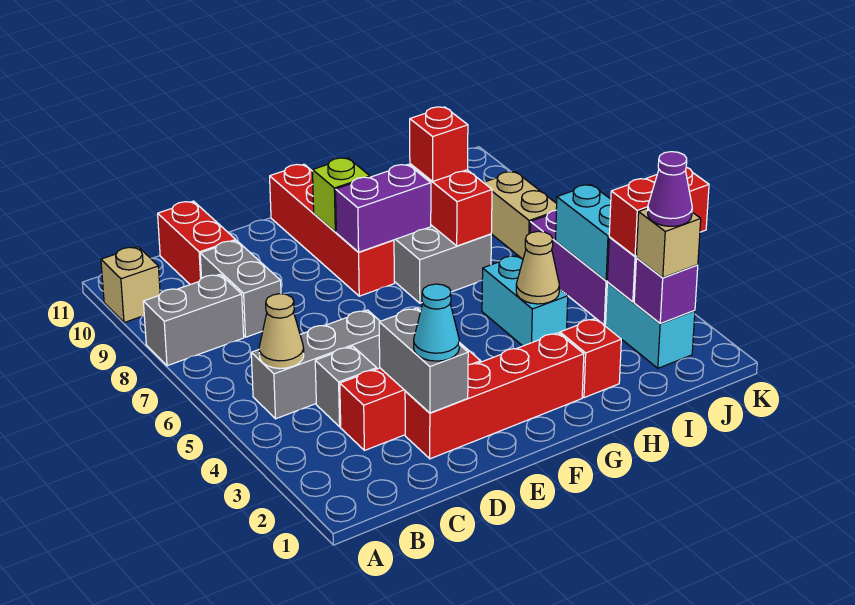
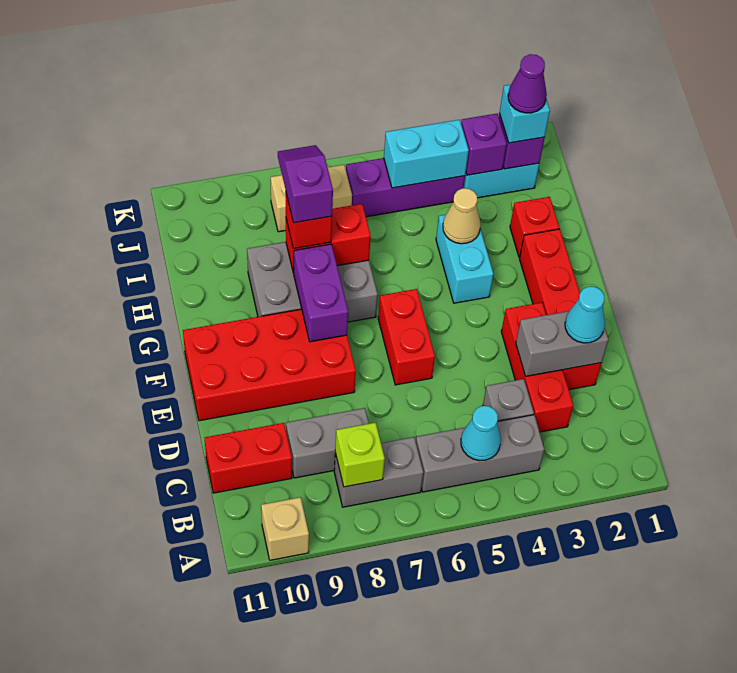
grey brick A8:B8 level 1 -> grey brick B7:B8 level 1
grey brick B5:D5 level 1 -> grey brick B4:B6 level 1
tan cone B5 level 2 -> cyan cone B5 level 2
red brick F8:F11 level 1 -> red brick E8:F11 level 1
lime brick F9 level 2 -> lime brick B8 level 2
cyan brick H4:H5 level 1 -> cyan brick G4:H4 level 1
none -> purple slope H8:I8 level 4 top H
tan brick J2 level 3 -> cyan brick J2 level 3
red brick J3:K3 level 3 -> red brick E6:F6 level 1

